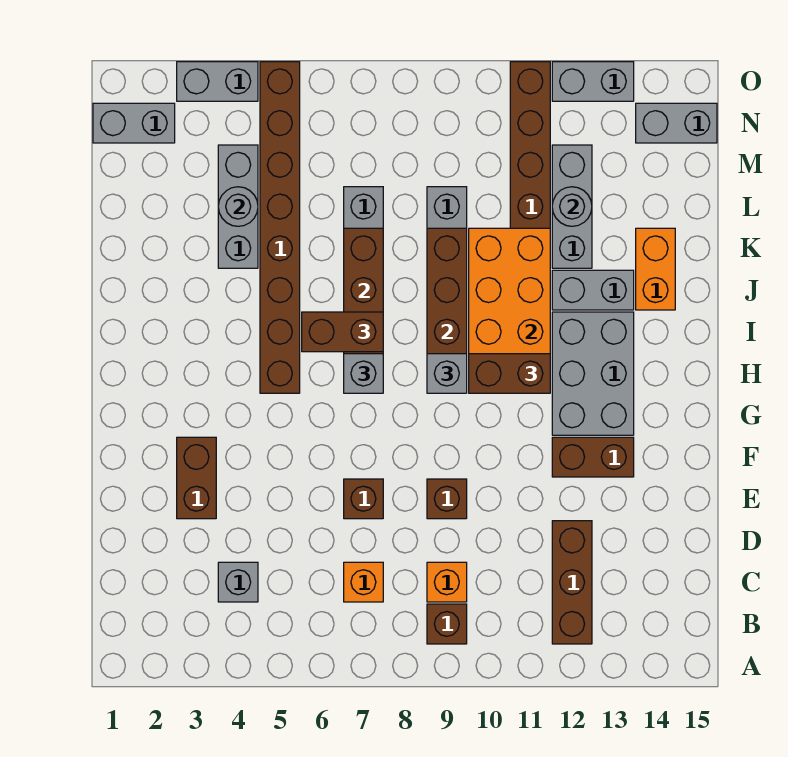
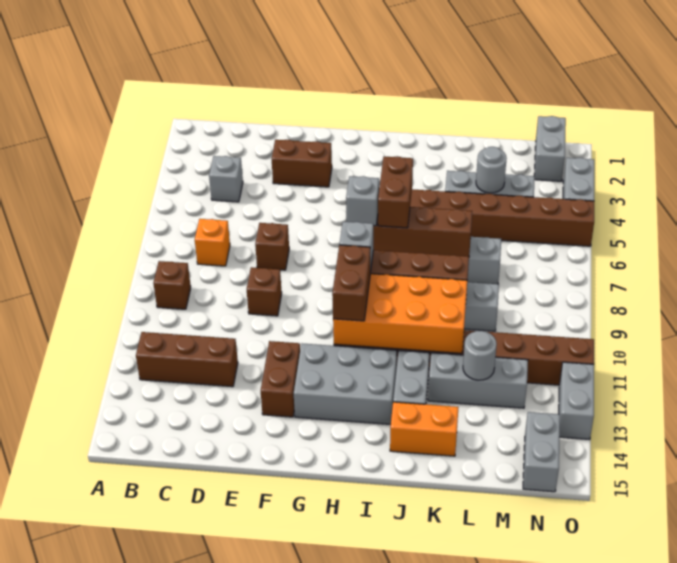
orange brick C9 level 1 -> none

